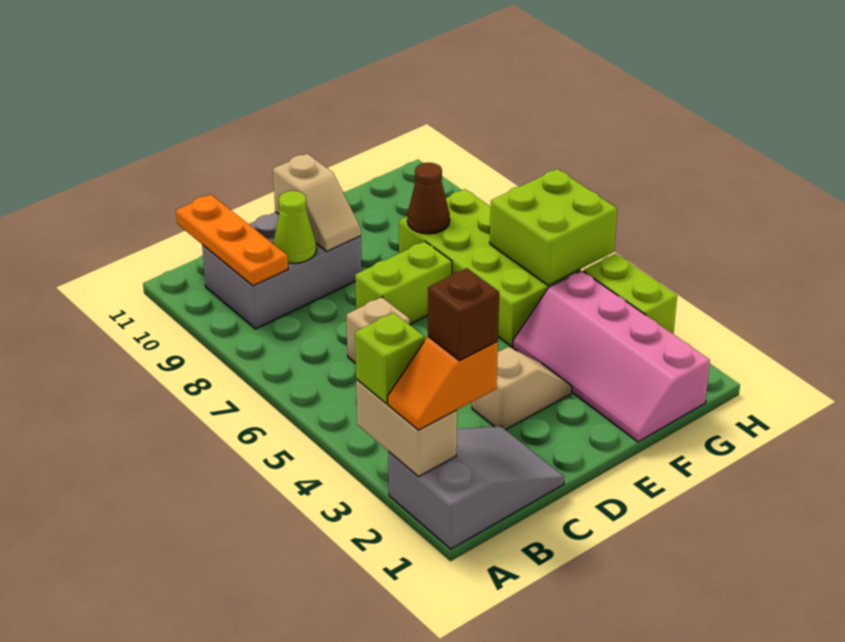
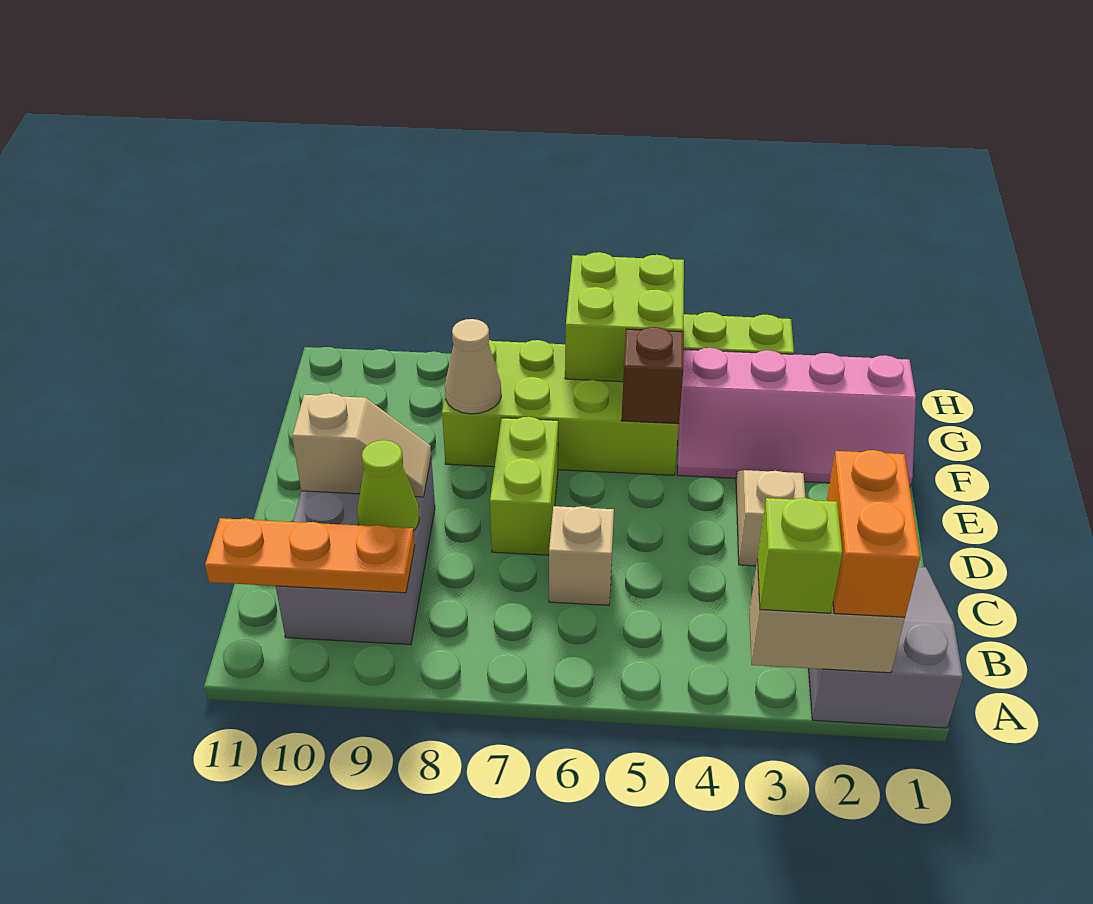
orange slope A2:B2 level 3 top B -> orange brick A2:B2 level 3
brown brick B2 level 4 -> brown brick F5 level 2
brown cone F8 level 2 -> tan cone F8 level 2

